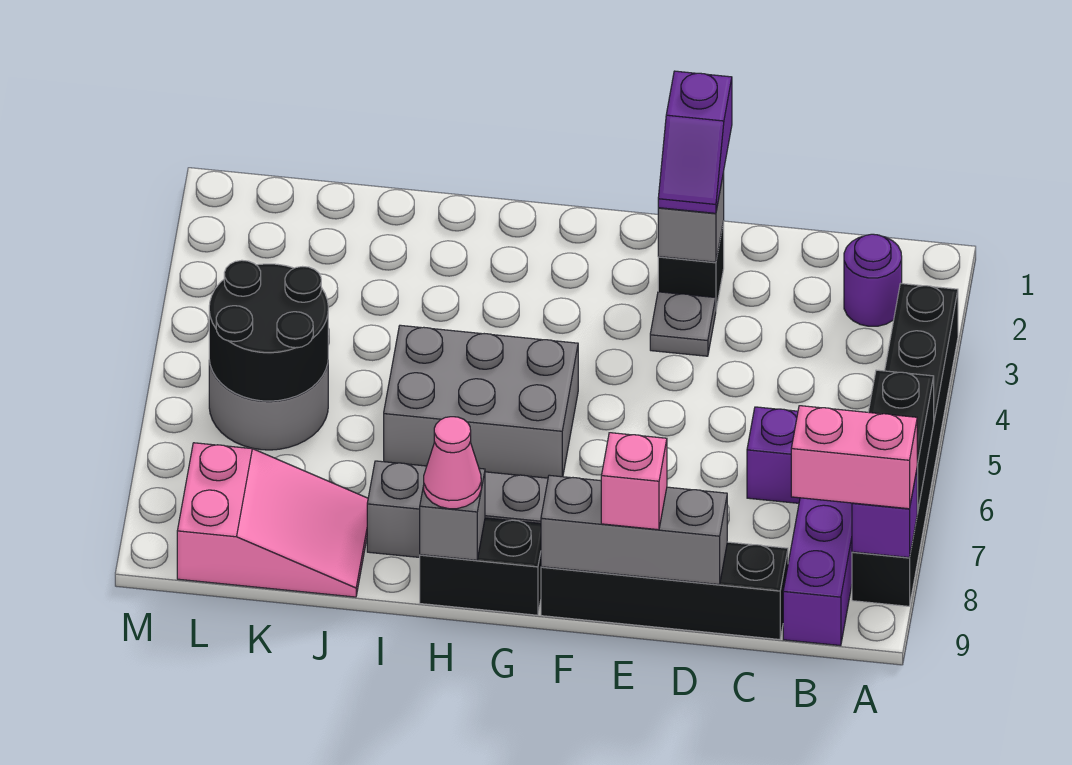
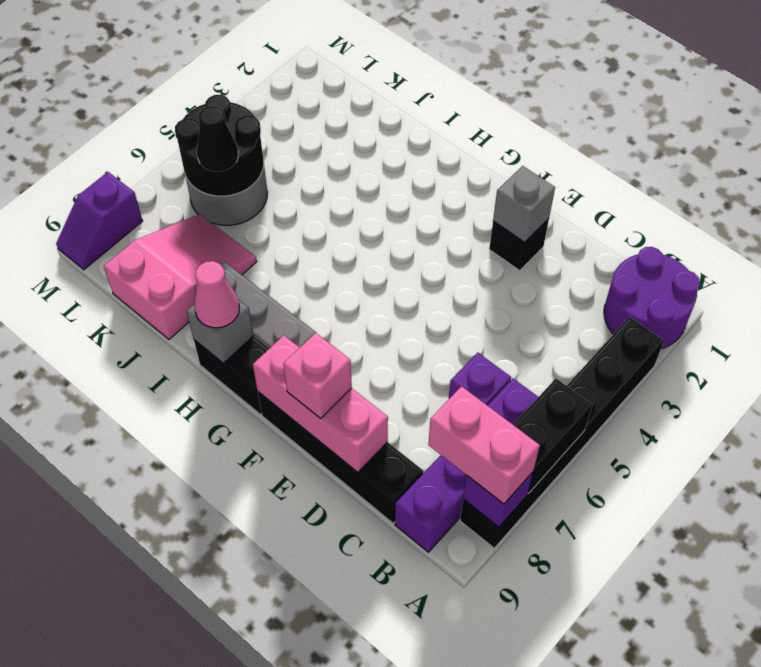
purple round brick B2 level 1 -> purple round brick A1:B2 level 1
grey brick D9:F9 level 2 -> pink brick D9:F9 level 2
purple slope E1:E2 level 3 top 1 -> purple slope M8:M9 level 1 top 8
grey plate E3 level 1 -> none
grey brick G5:I6 level 1 -> none
pink slope J8:L9 level 1 top L -> pink slope J7:K9 level 1 top 9
none -> black cone K6 level 3

